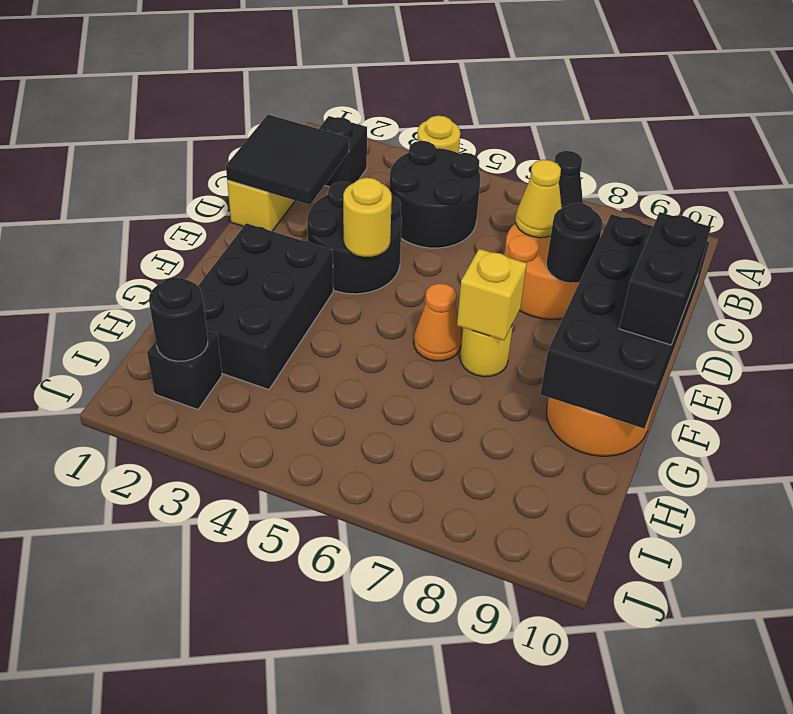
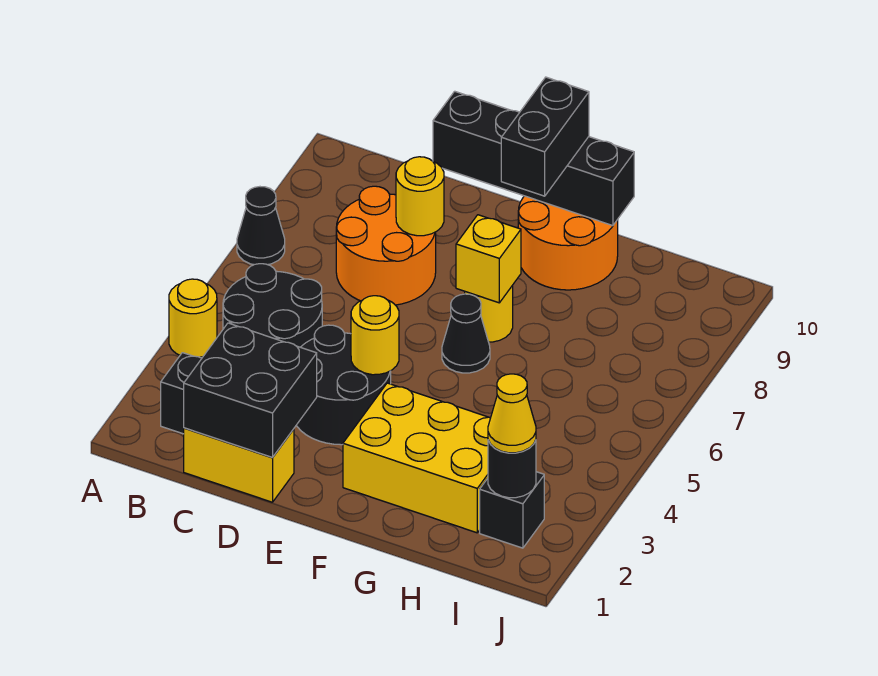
black tile C1:D2 level 2 -> black brick C1:D2 level 2
yellow cone C7 level 2 -> yellow cone I2 level 3
black round brick D8 level 2 -> yellow round brick D8 level 2
black brick D9:G10 level 2 -> black brick D10:G10 level 2
black brick E10:F10 level 3 -> black brick F9:F10 level 3
black brick F2:H3 level 1 -> yellow brick F2:H3 level 1
orange cone F6 level 1 -> black cone F6 level 1

